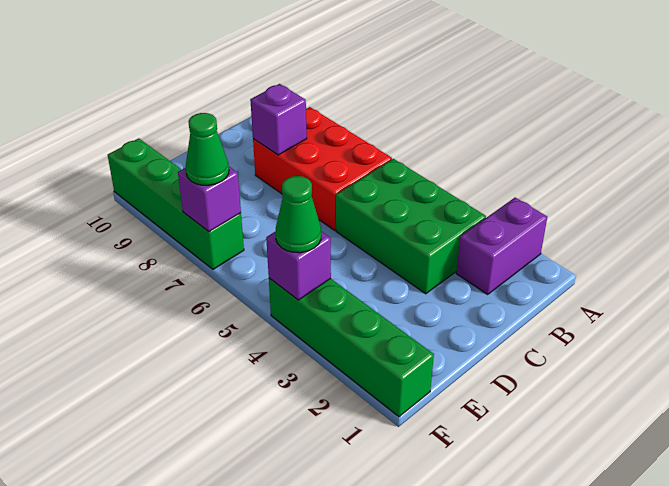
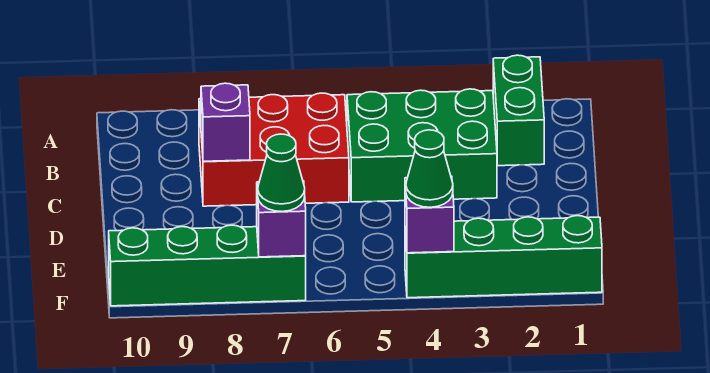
purple brick A2:B2 level 1 -> green brick A2:B2 level 1

